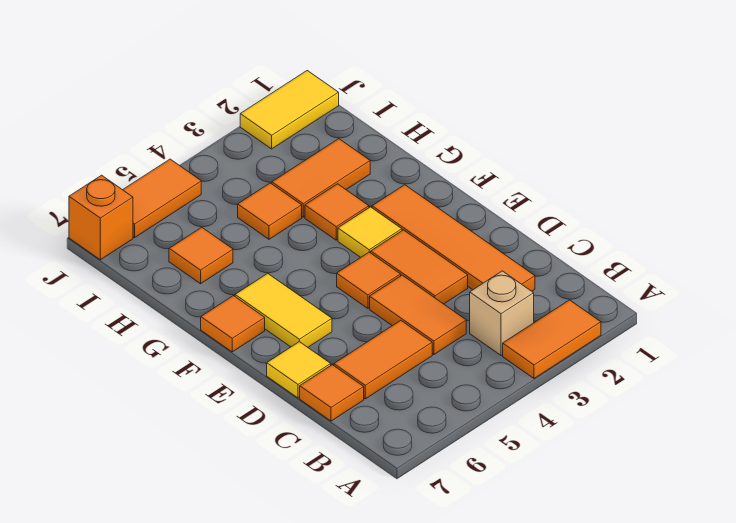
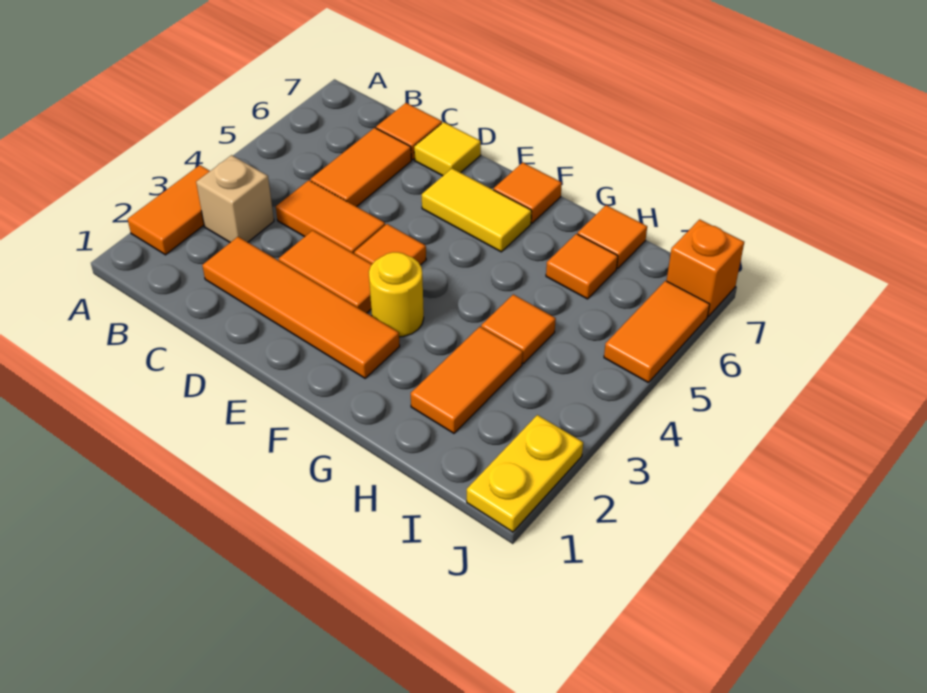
yellow tile F3 level 1 -> yellow round brick F3 level 1
orange tile G3 level 1 -> orange tile H7 level 1
yellow tile J1:J2 level 1 -> yellow plate J1:J2 level 1

